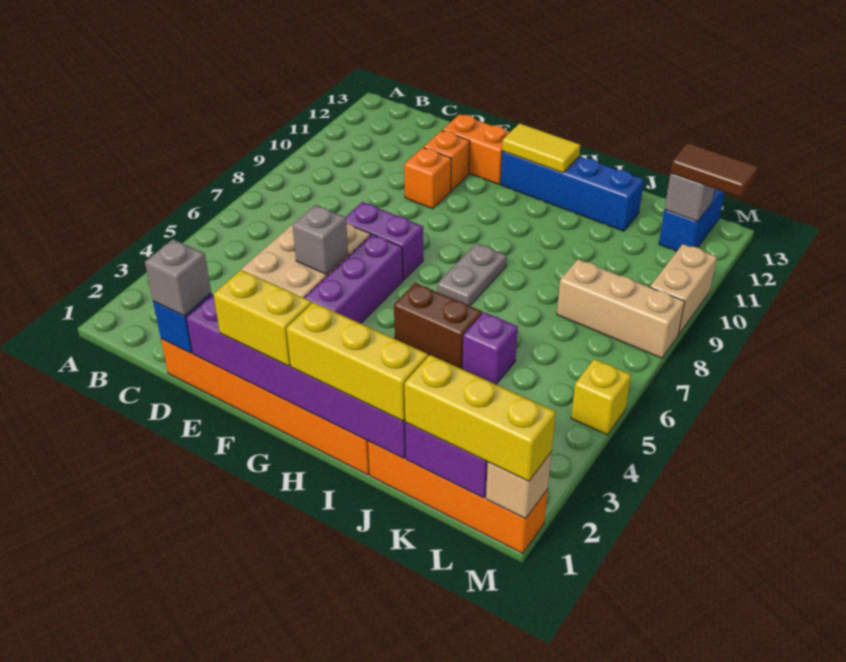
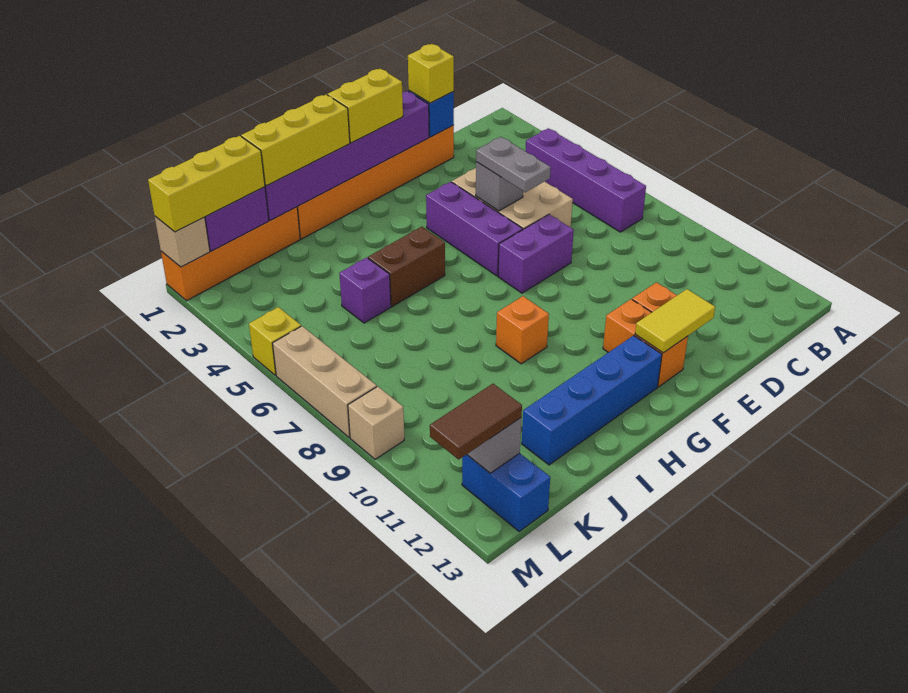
none -> purple brick B4:B7 level 1
grey brick D1 level 3 -> yellow brick D1 level 3
orange brick E10 level 1 -> orange brick H9 level 1
orange brick E12:F12 level 1 -> orange brick F11:F12 level 1
yellow tile G12:H12 level 2 -> yellow tile E12:F12 level 2
grey plate H7:H8 level 1 -> grey plate E5:E6 level 3
tan brick K8:M8 level 1 -> tan brick M6:M8 level 1
tan brick M9:M10 level 1 -> tan brick M9 level 1

